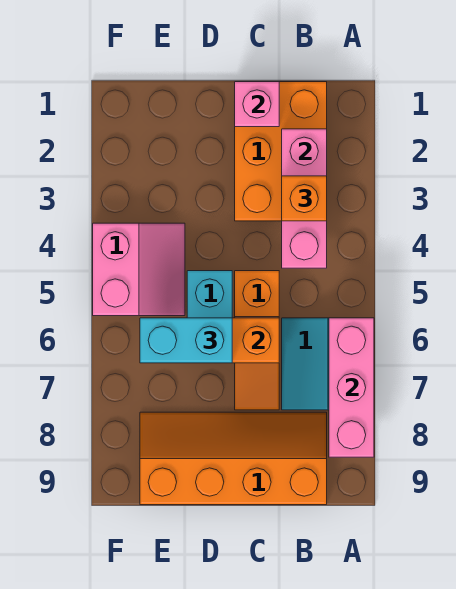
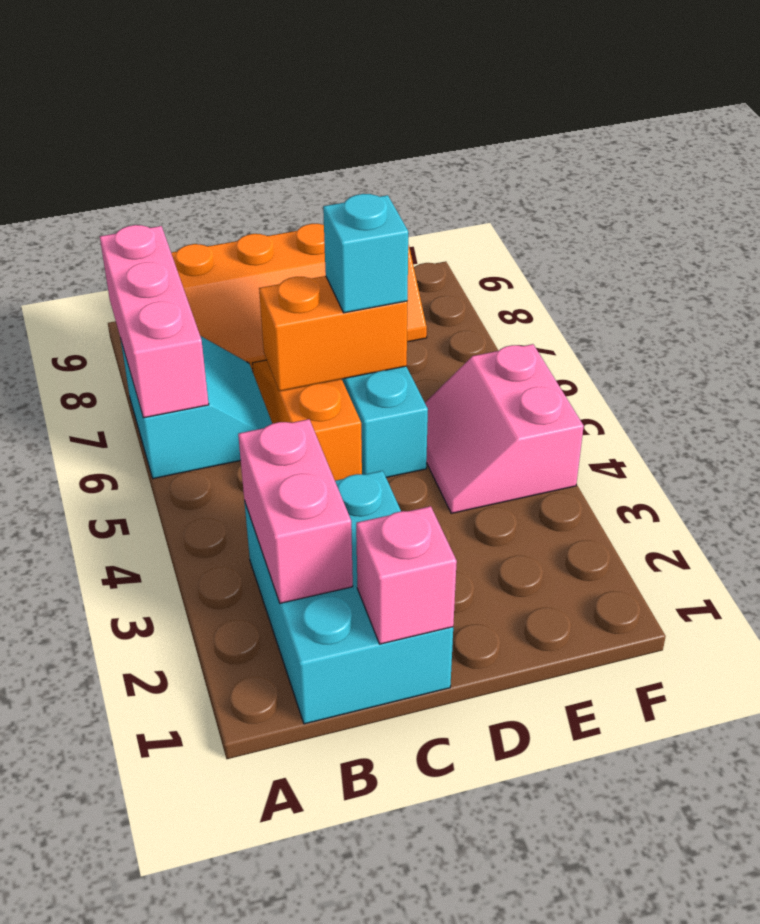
orange brick B1:C3 level 1 -> cyan brick B1:C3 level 1
pink brick B2:B4 level 2 -> pink brick B2:B3 level 2
orange brick B3 level 3 -> none
cyan brick D6:E6 level 3 -> cyan brick D6 level 3

